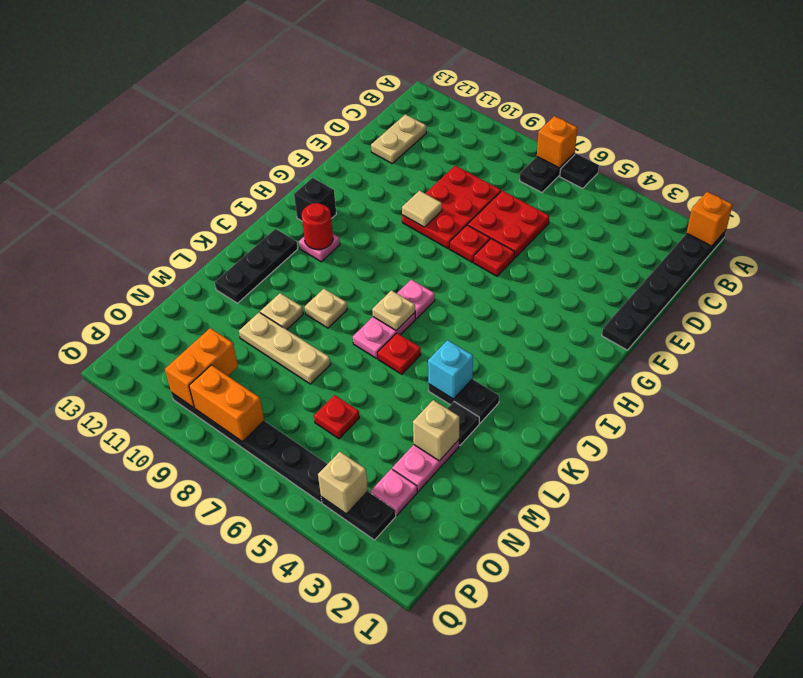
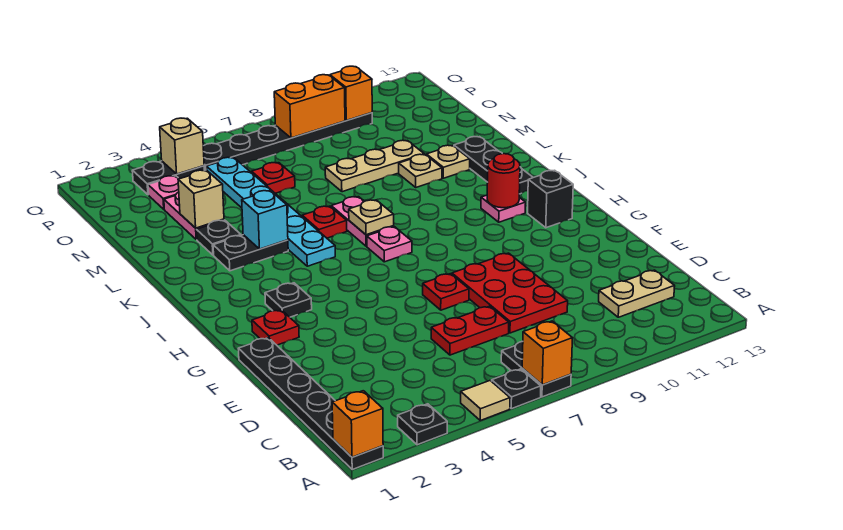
none -> black plate A3 level 1
tan plate C12:D12 level 1 -> tan plate C11:C12 level 1
red plate D6:E7 level 1 -> red plate D6:D7 level 1
red plate F6 level 1 -> red plate G2 level 1
tan tile F9 level 2 -> tan tile A5 level 1
none -> black plate H3 level 1
none -> cyan plate J5:O5 level 1
tan plate K9 level 1 -> tan plate L11 level 1
orange brick O10:P10 level 2 -> orange brick P10 level 2

